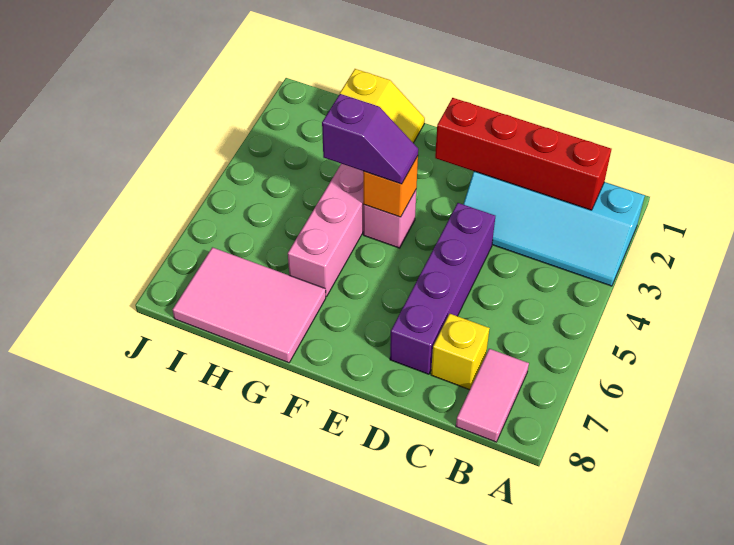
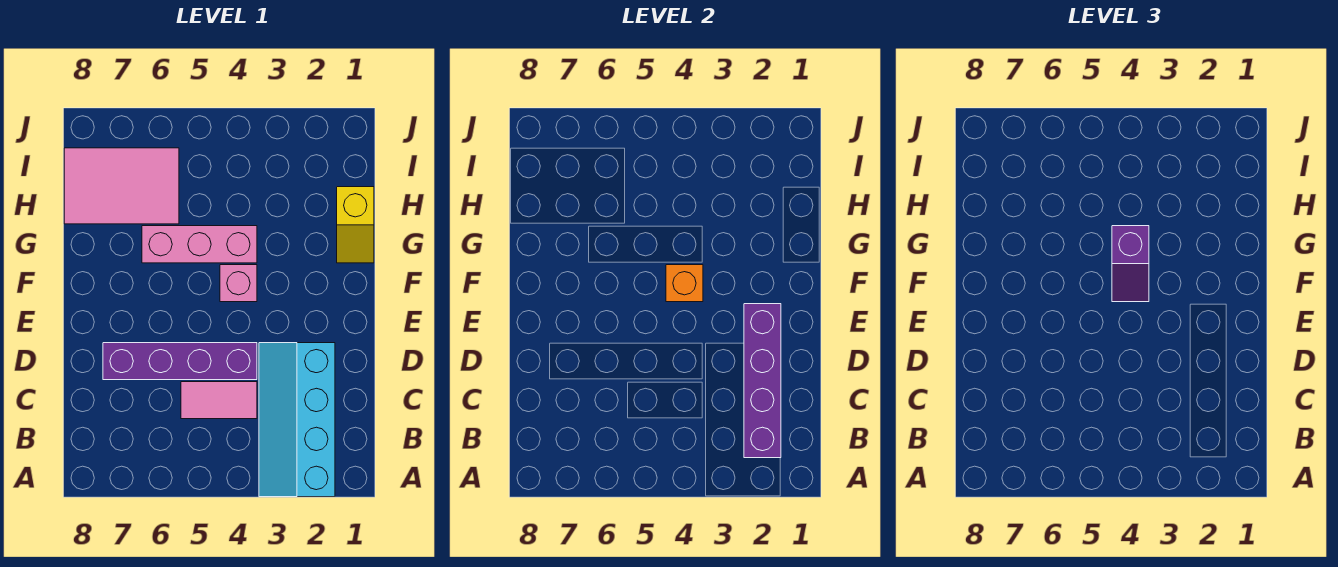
red brick B2:E2 level 2 -> purple brick B2:E2 level 2
pink tile B7:B8 level 1 -> pink tile C4:C5 level 1
yellow brick C7 level 1 -> none
pink tile G7:I8 level 1 -> pink tile H6:I8 level 1

